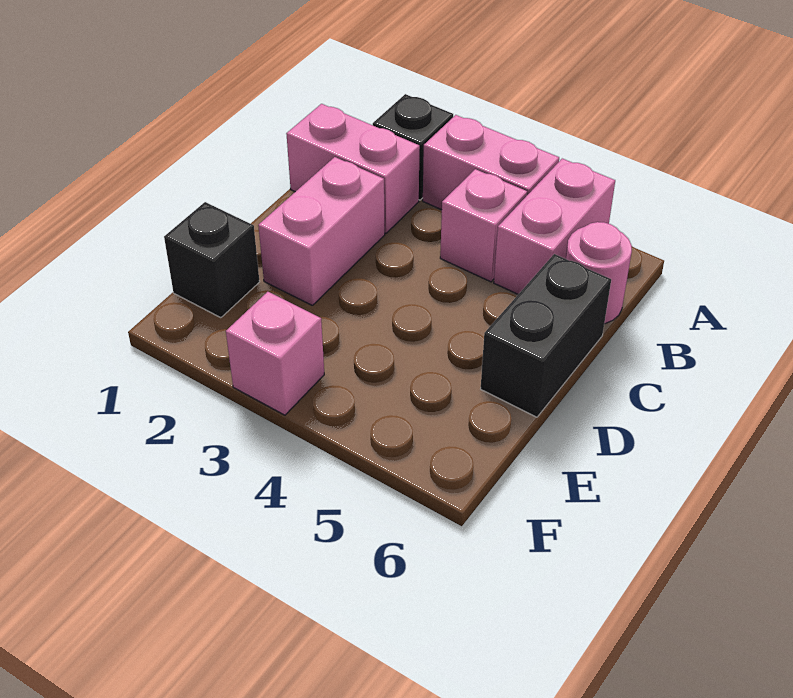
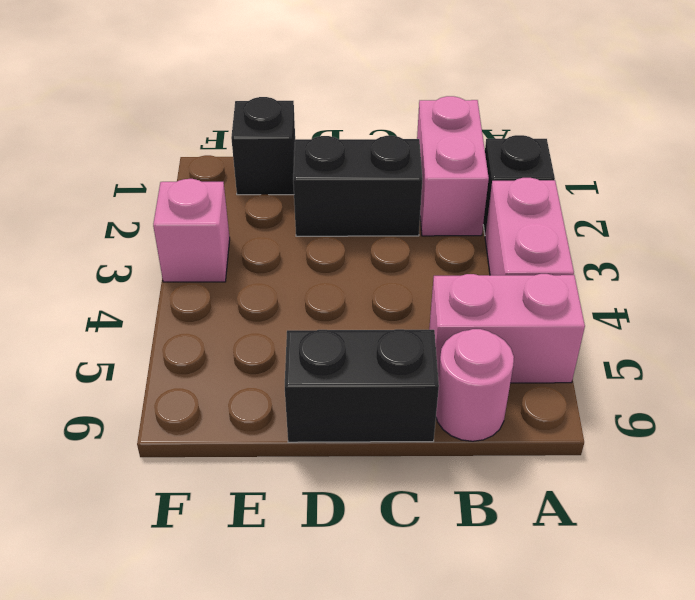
pink brick B4 level 1 -> none
pink brick C2:D2 level 1 -> black brick C2:D2 level 1

